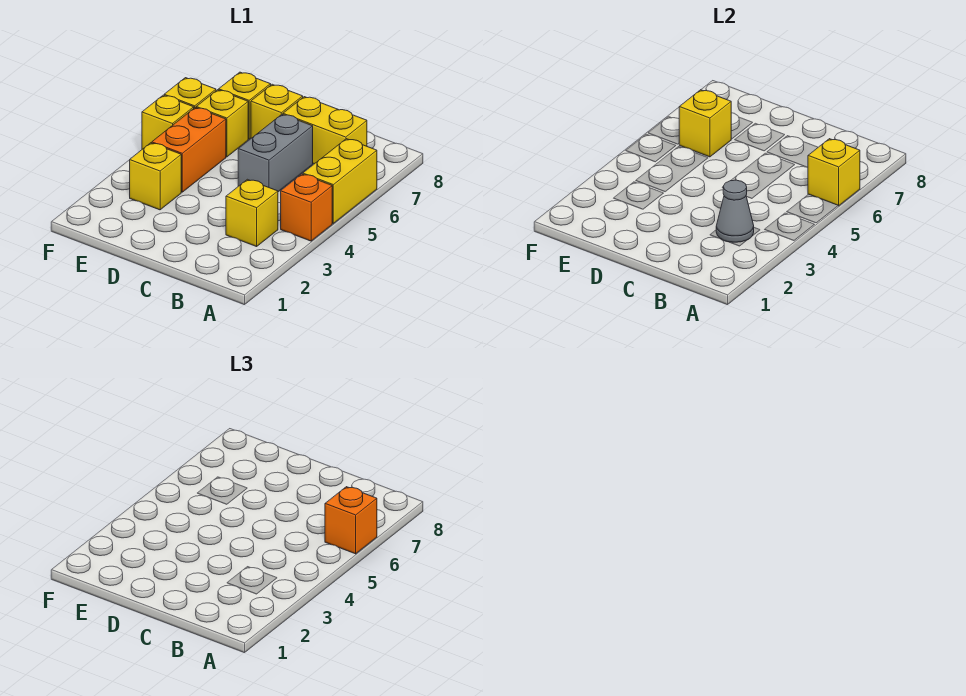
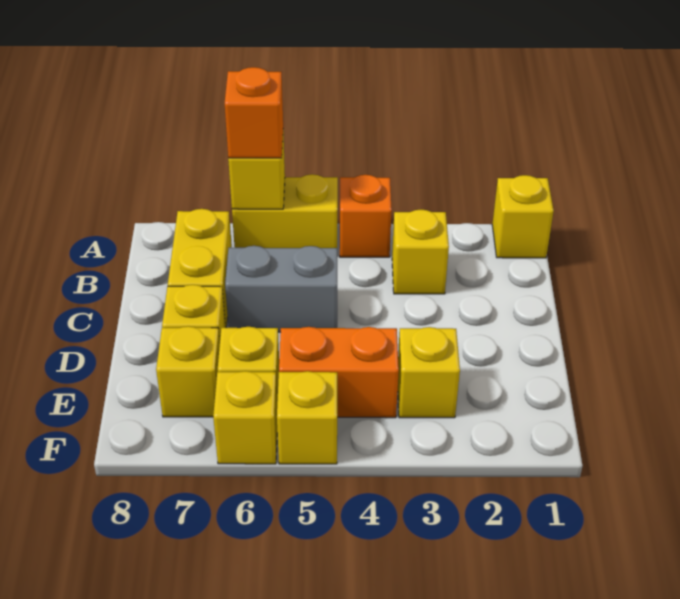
grey cone B3 level 2 -> none
yellow brick E6 level 2 -> yellow brick A1 level 1

